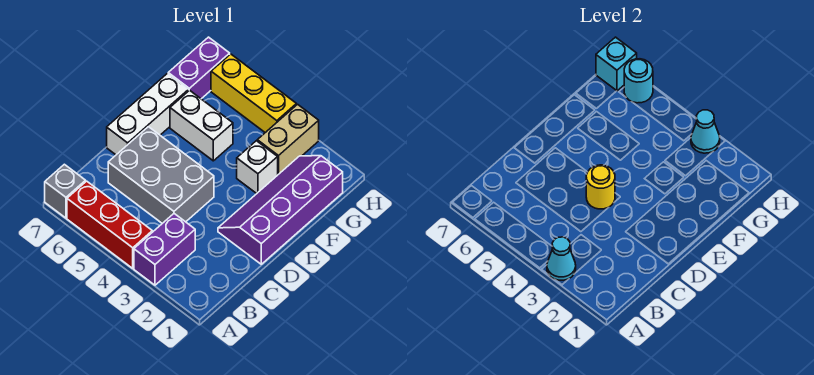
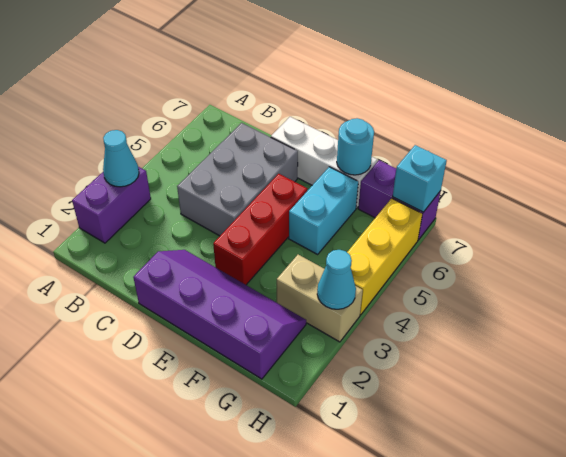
purple brick A3:B3 level 1 -> purple brick A2:A3 level 1
red brick A4:A6 level 1 -> red brick E3:E5 level 1
grey brick A7 level 1 -> none
yellow round brick D4 level 2 -> none
white brick F3 level 1 -> none
white brick F5:F6 level 1 -> cyan brick F5:F6 level 1
cyan round brick H6 level 2 -> cyan round brick F7 level 2

